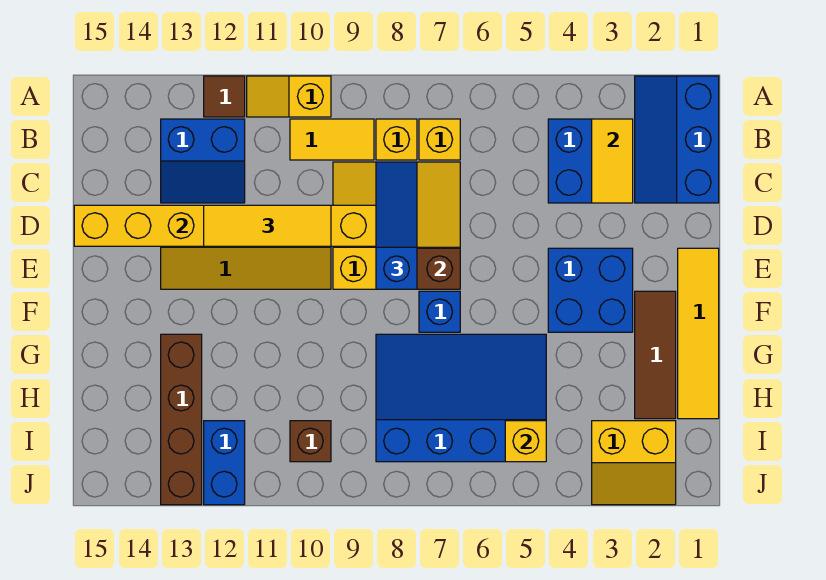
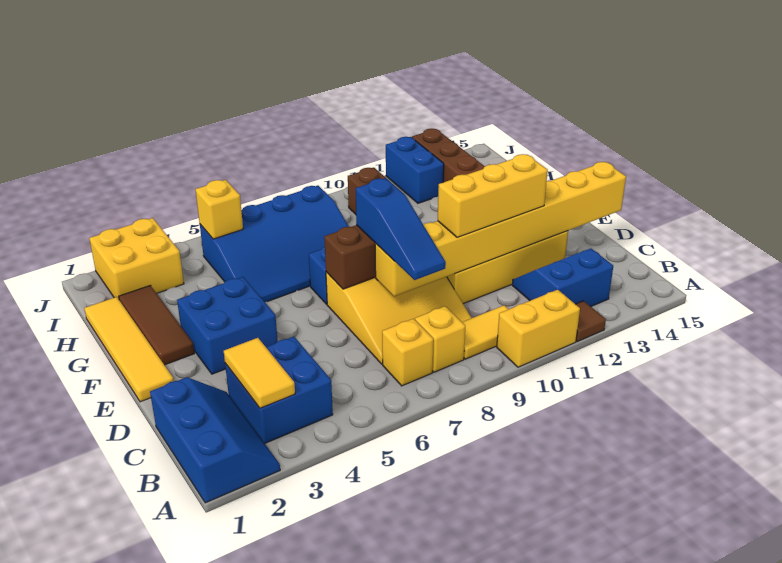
yellow slope A10:A11 level 1 top 10 -> yellow brick A10:A11 level 1
yellow tile D10:D12 level 3 -> yellow brick D10:D12 level 3
yellow slope I2:J3 level 1 top I -> yellow brick I2:J3 level 1

